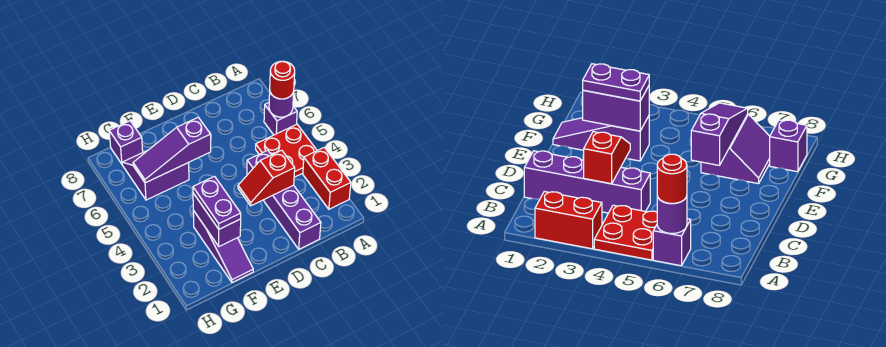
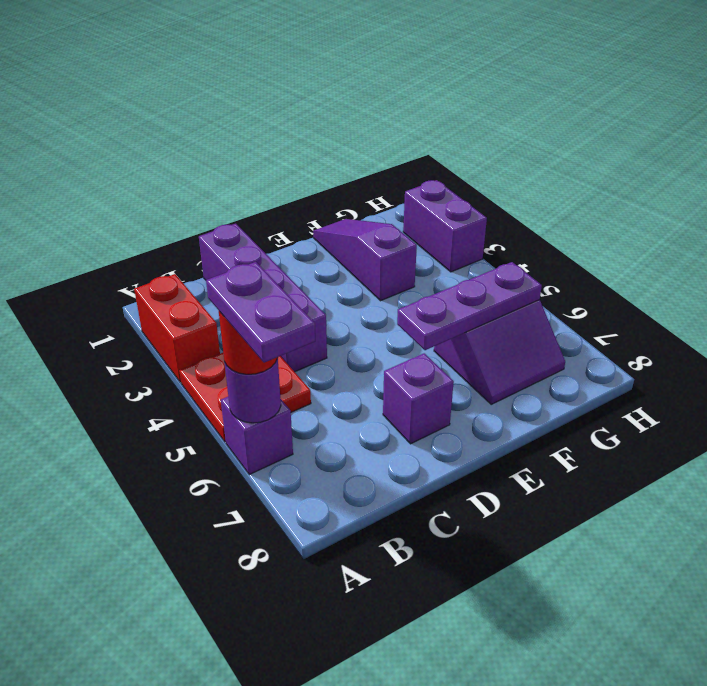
red slope C3:D3 level 2 top C -> none
purple slope E6:G6 level 2 top E -> purple plate E6:G6 level 2
purple brick F2:F3 level 2 -> purple brick H2:H3 level 1
purple plate F2:F3 level 3 -> purple plate A6:A7 level 4
purple brick G8 level 1 -> purple brick D7 level 1

